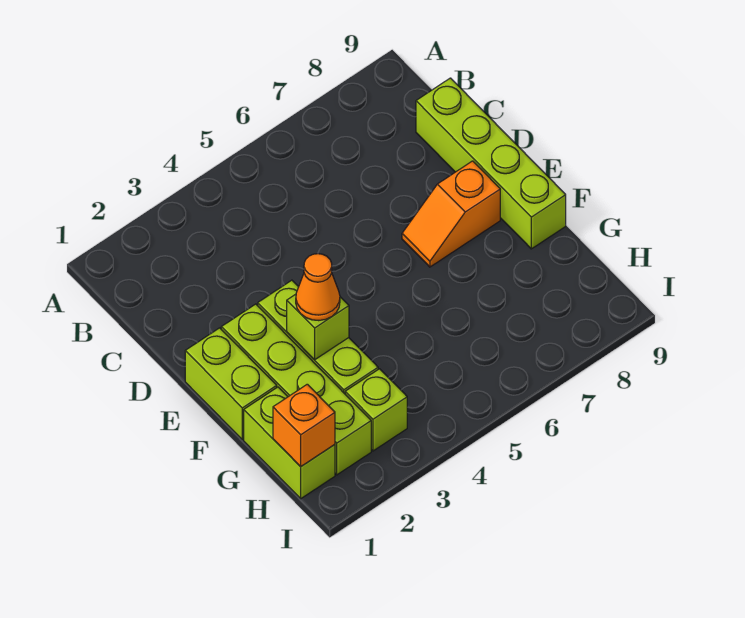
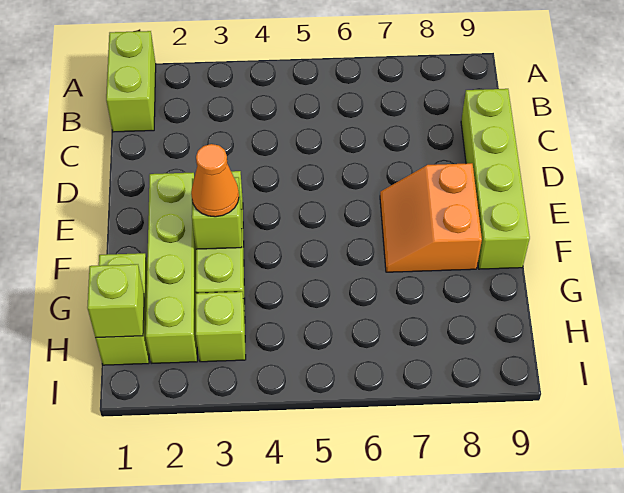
lime brick E1:F1 level 1 -> lime brick A1:B1 level 1
orange slope E7:E8 level 1 top 8 -> orange slope E7:F8 level 1 top 8
orange brick H1 level 2 -> lime brick H1 level 2

